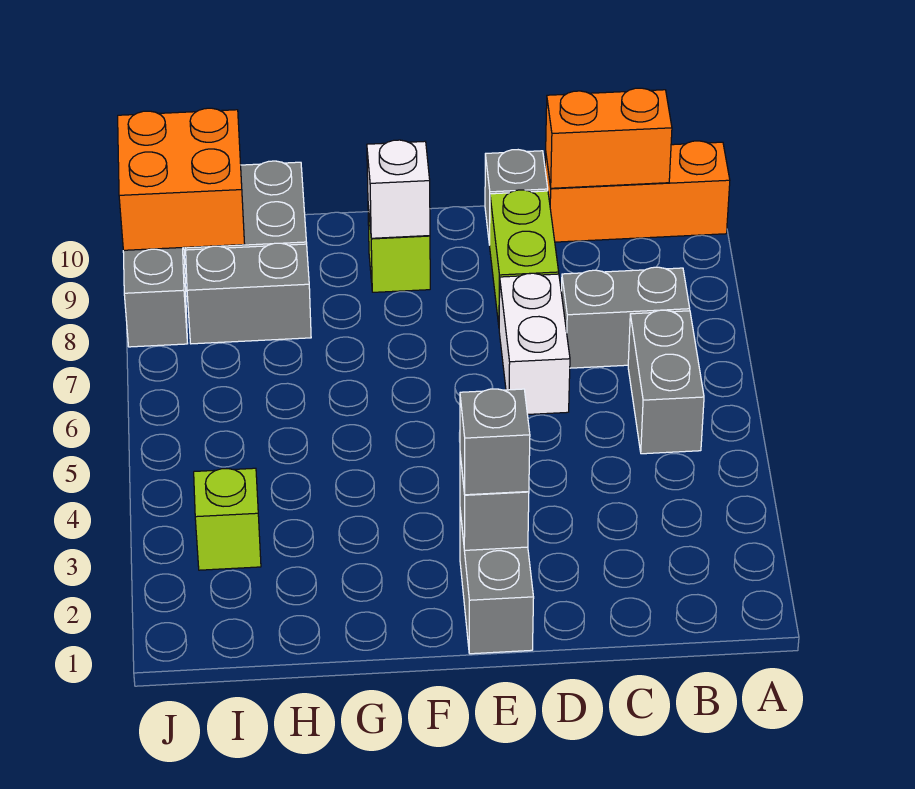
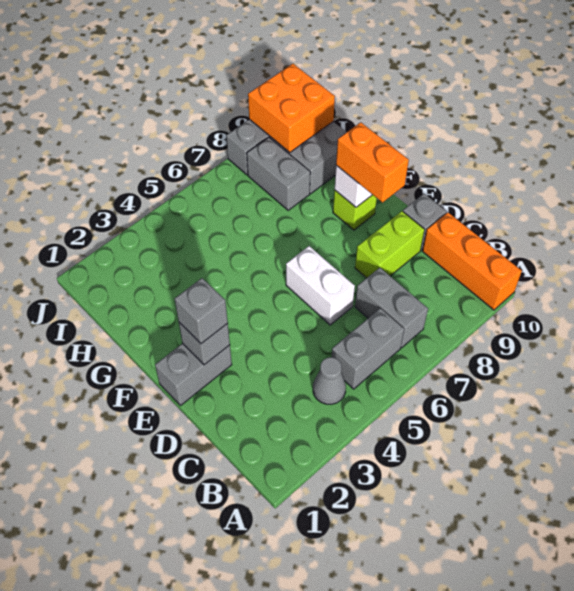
none -> grey cone B4 level 1
orange brick B10:C10 level 2 -> orange brick E9:F9 level 3
white brick D6:D7 level 1 -> white brick D6:E6 level 1
lime brick I3 level 1 -> none

